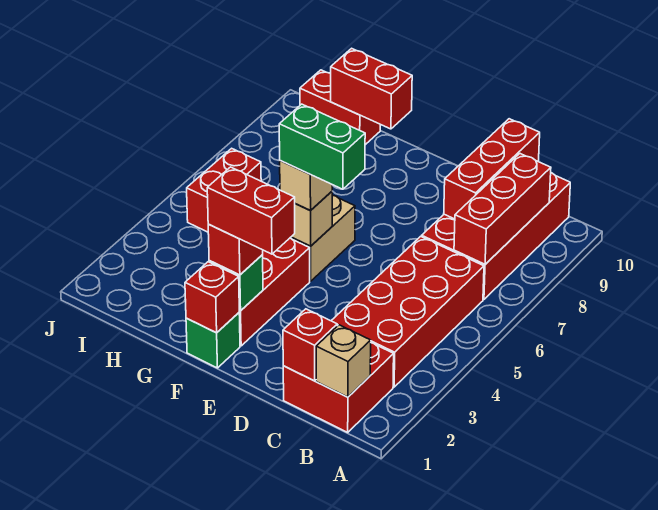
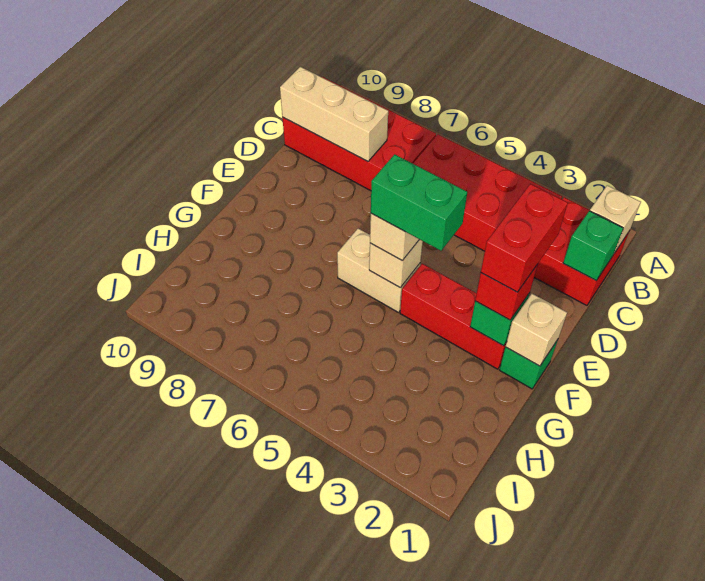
red brick B7:B9 level 2 -> none
red brick C1 level 2 -> green brick C1 level 2
red brick C8:C10 level 2 -> tan brick C8:C10 level 2
green brick E5:F5 level 4 -> green brick F4:F5 level 4
red brick F1 level 2 -> tan brick F1 level 2
red brick G10:H10 level 2 -> none
red brick H10:I10 level 1 -> none
red brick I5:I6 level 1 -> none

